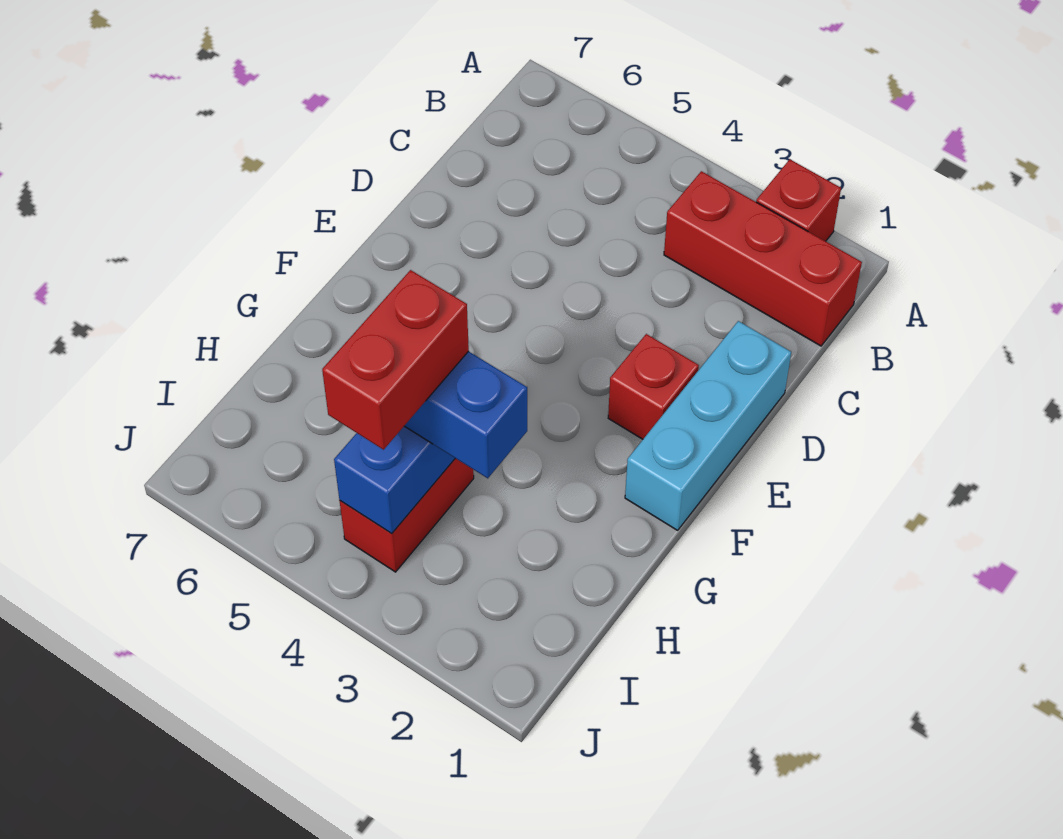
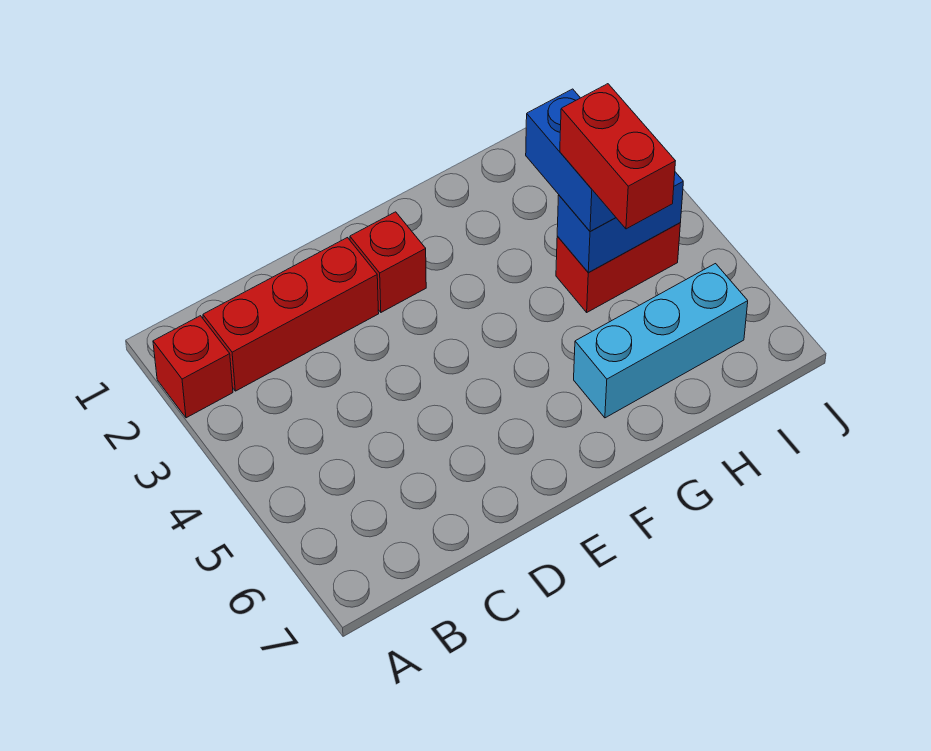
red brick B1:B3 level 1 -> red brick B2:D2 level 1
cyan brick D1:F1 level 1 -> cyan brick G6:I6 level 1
red brick H4:I4 level 4 -> red brick H4:H5 level 4

